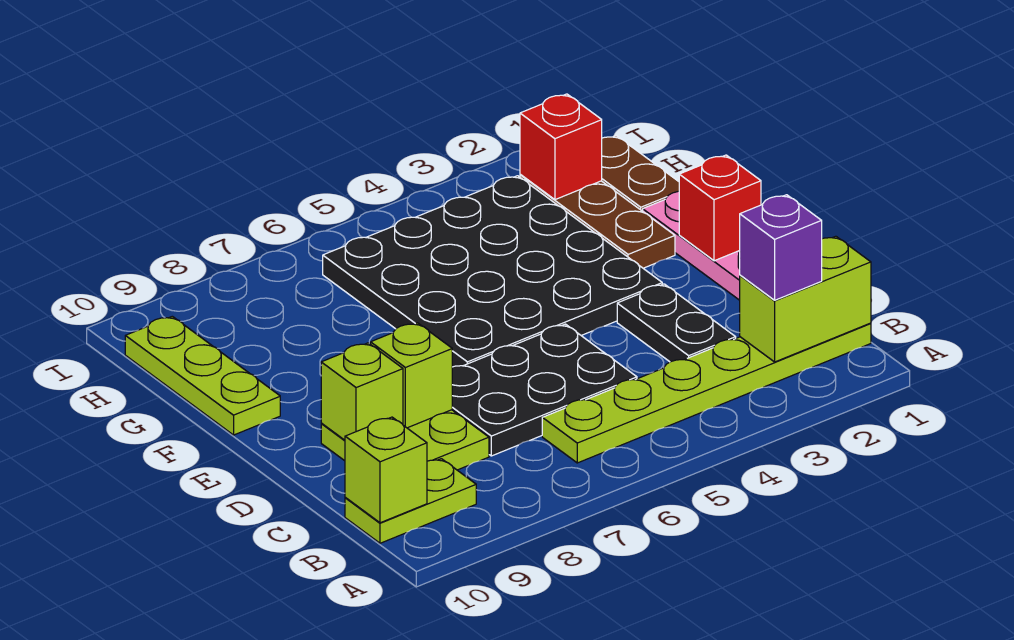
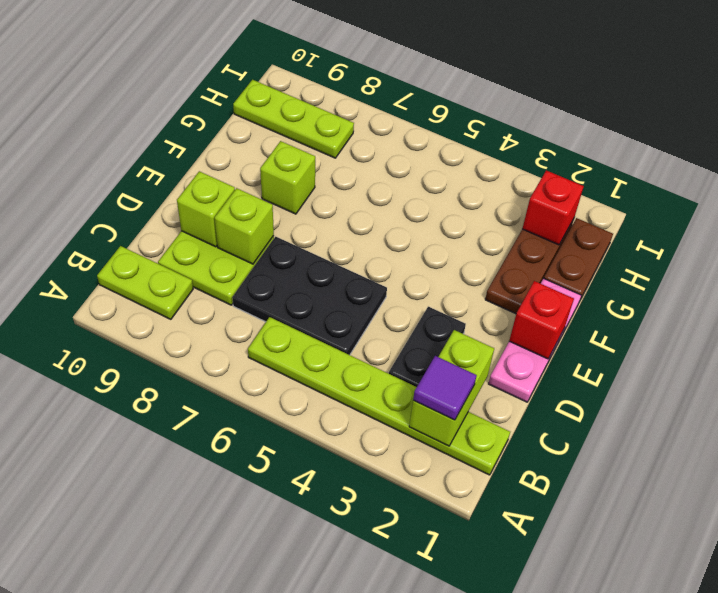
lime brick B1:B2 level 2 -> lime brick B2:C2 level 2
purple brick B2 level 3 -> purple tile B2 level 3
lime brick B10 level 2 -> lime brick F8 level 1
black plate E3:H6 level 1 -> none
lime plate F10:H10 level 1 -> lime plate H8:H10 level 1

